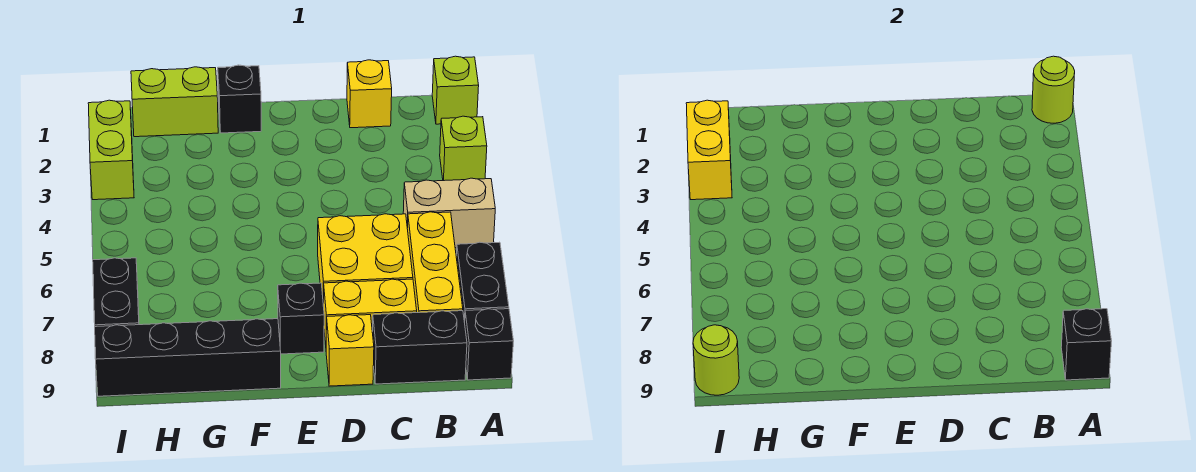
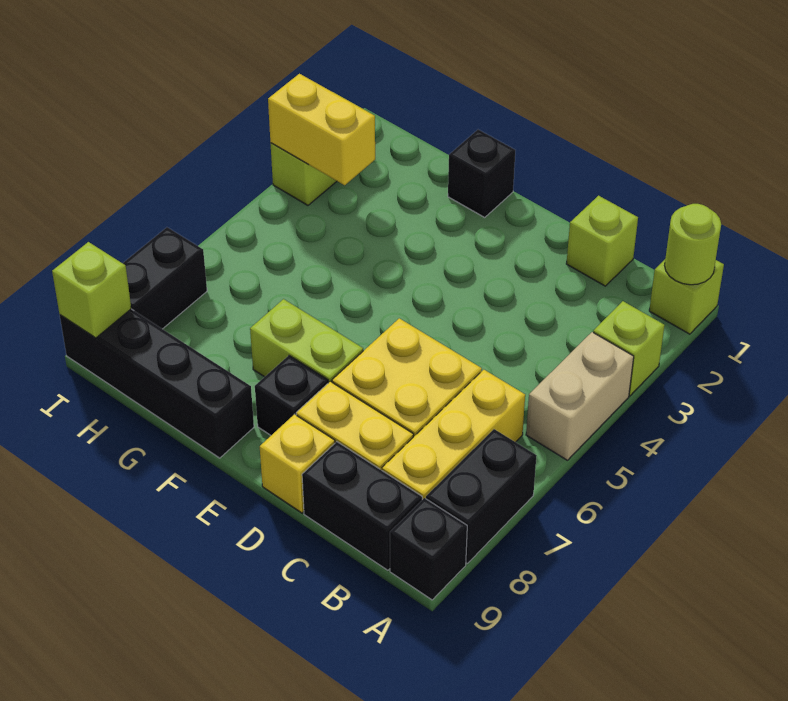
tan brick A5:B5 level 1 -> tan brick A4:A5 level 1
black brick A9 level 2 -> none
yellow brick C1 level 1 -> lime brick C1 level 1
lime brick G1:H1 level 1 -> lime brick E7:F7 level 1
yellow brick I2:I3 level 2 -> yellow brick H3:I3 level 2
lime round brick I9 level 2 -> lime brick I9 level 2

